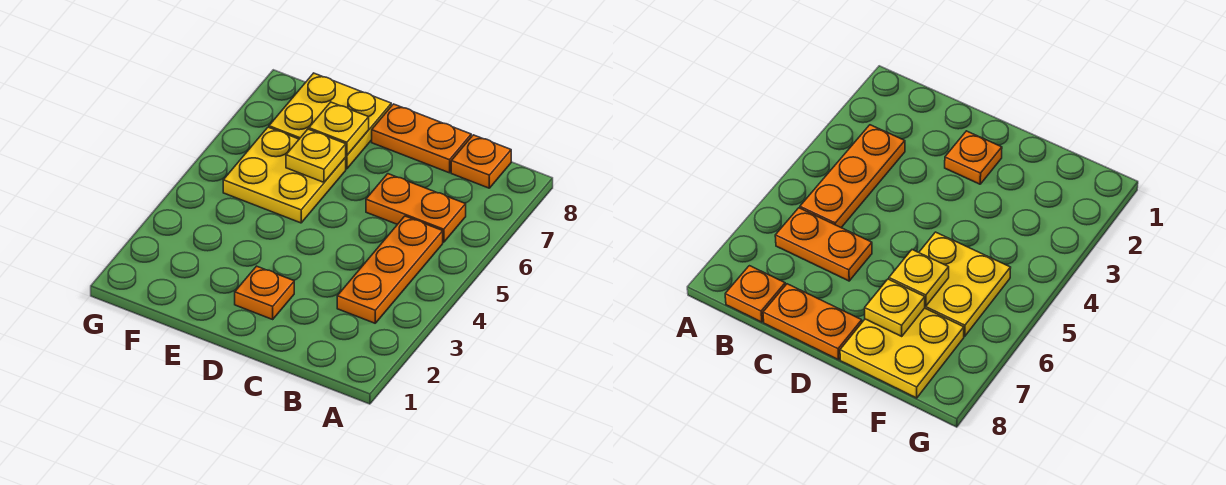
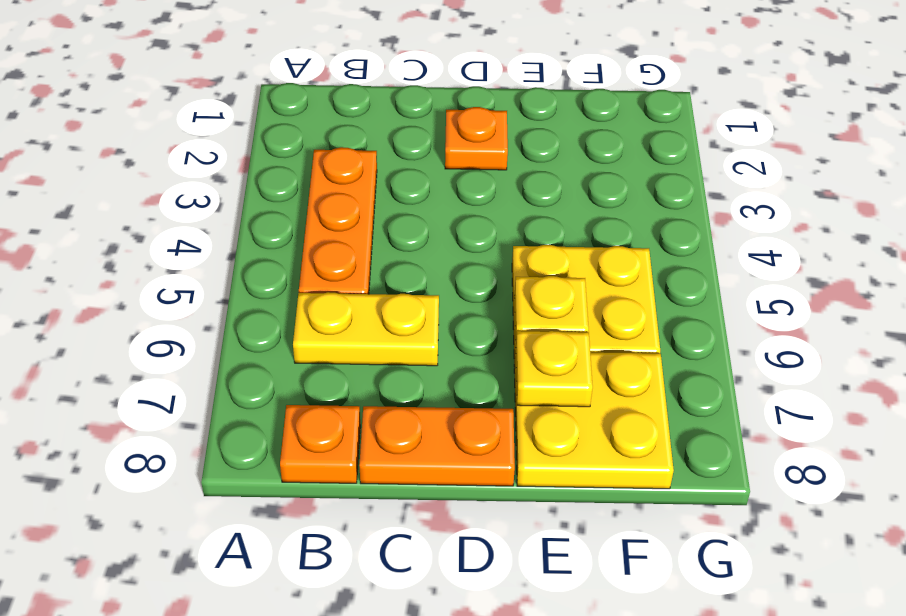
orange plate B6:C6 level 1 -> yellow plate B6:C6 level 1

